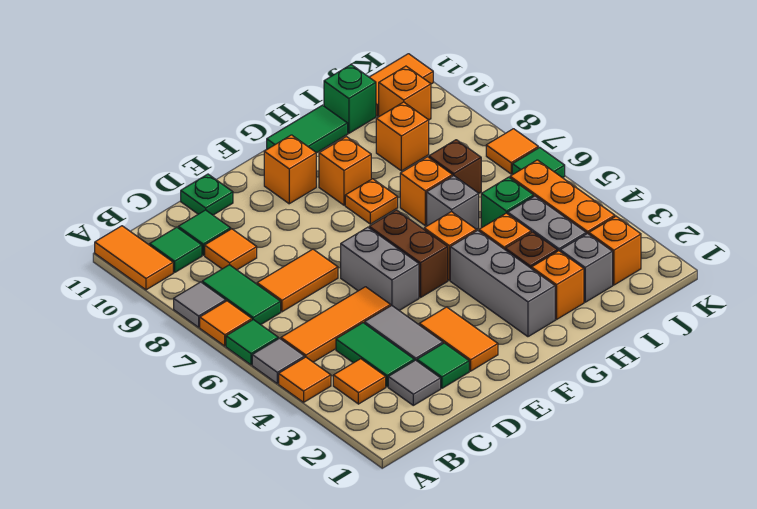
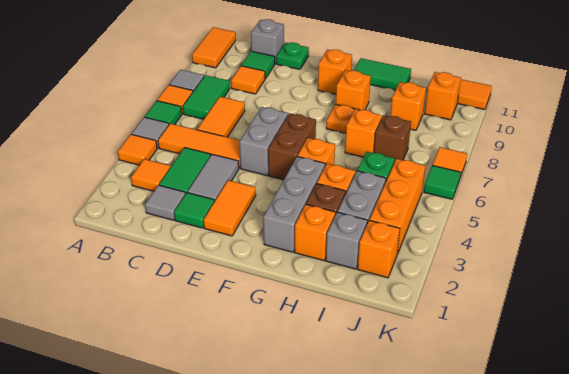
green tile B10 level 1 -> none
orange tile C7:D7 level 1 -> orange tile C6:C7 level 1
grey brick H6 level 1 -> grey brick C11 level 1
green brick I11 level 1 -> none

